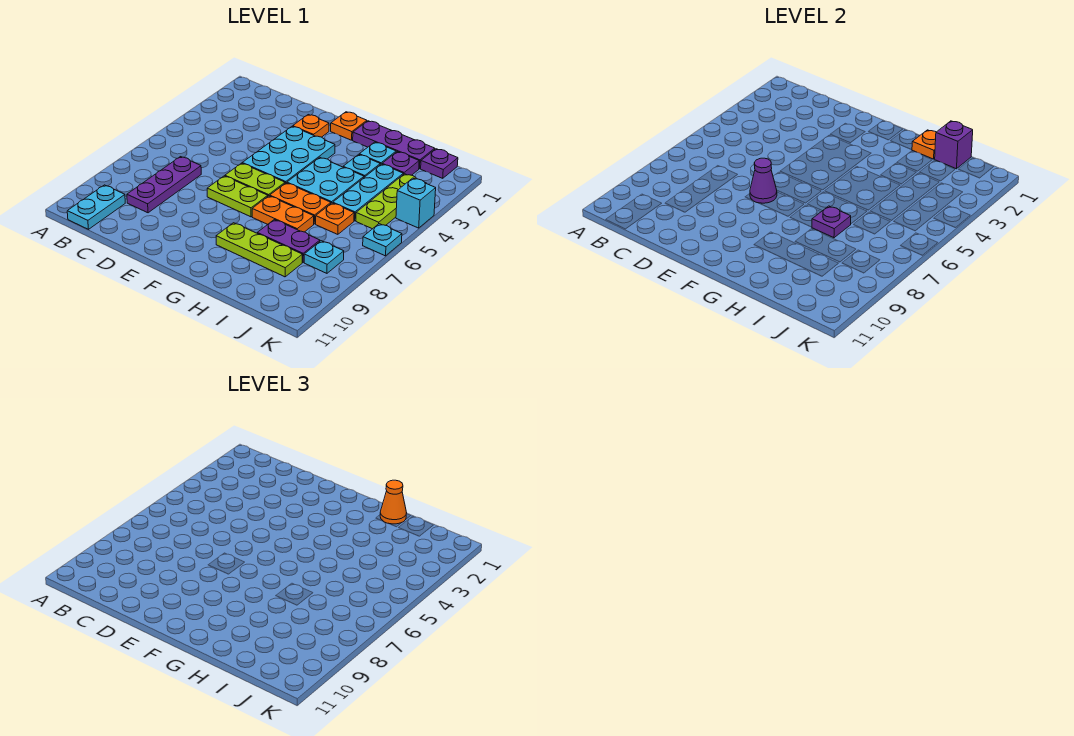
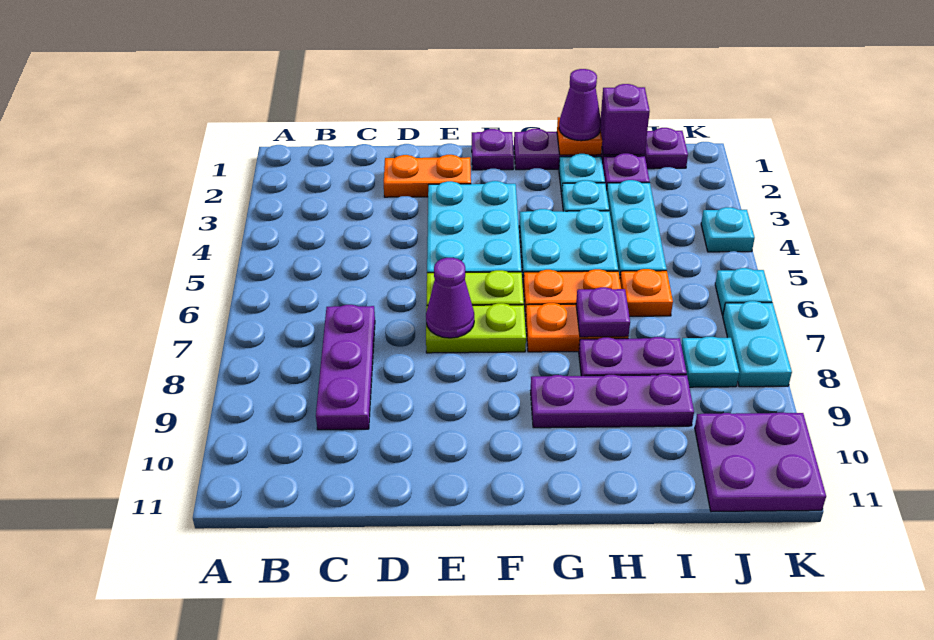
cyan plate B10:B11 level 1 -> cyan plate K7:K8 level 1
orange plate E2 level 1 -> orange plate D2:E2 level 1
orange plate F1 level 1 -> purple plate F1 level 1
lime plate G9:I9 level 1 -> purple plate G9:I9 level 1
orange cone H1 level 3 -> purple cone H1 level 3
lime plate J3:J5 level 1 -> none
none -> purple plate J10:K11 level 1
cyan brick K4 level 1 -> cyan plate K4 level 1

